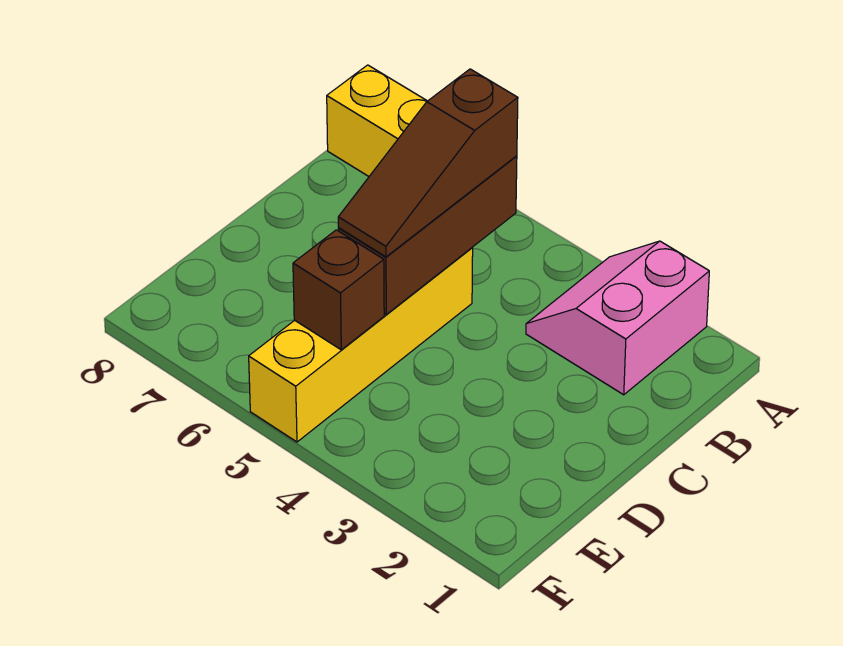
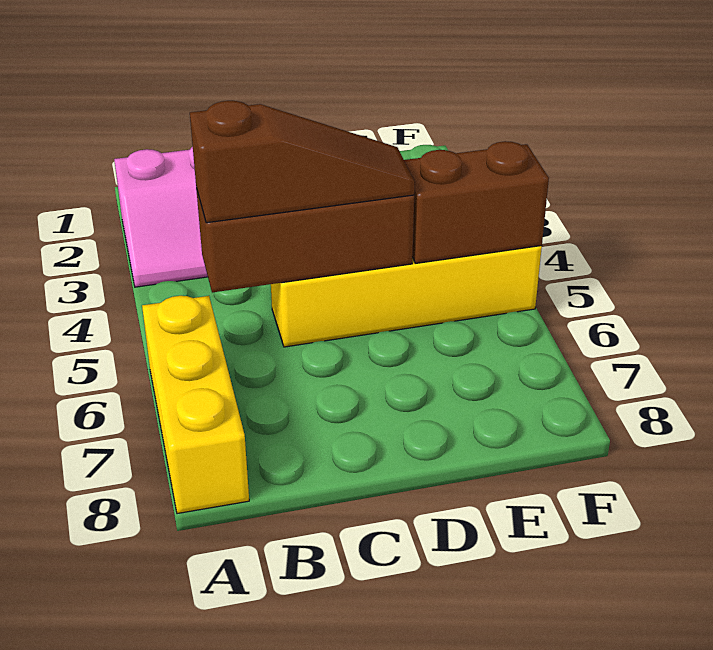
brown brick E5 level 2 -> brown brick E5:F5 level 2

